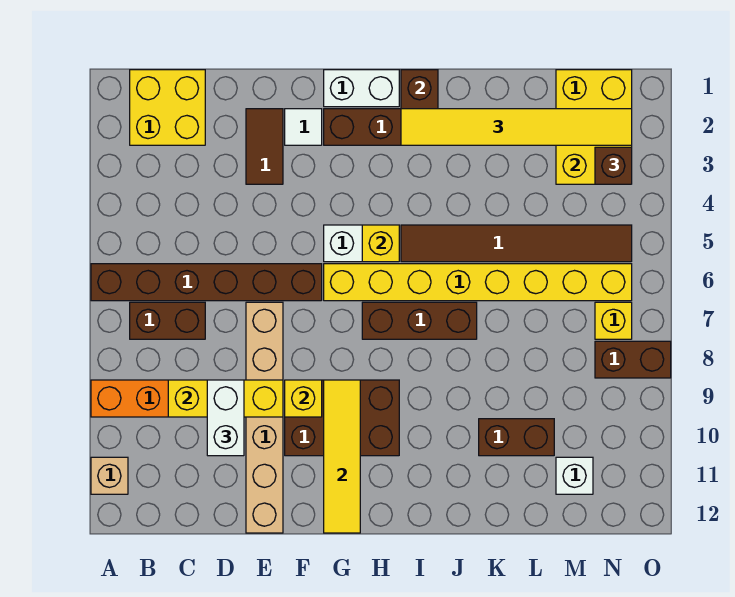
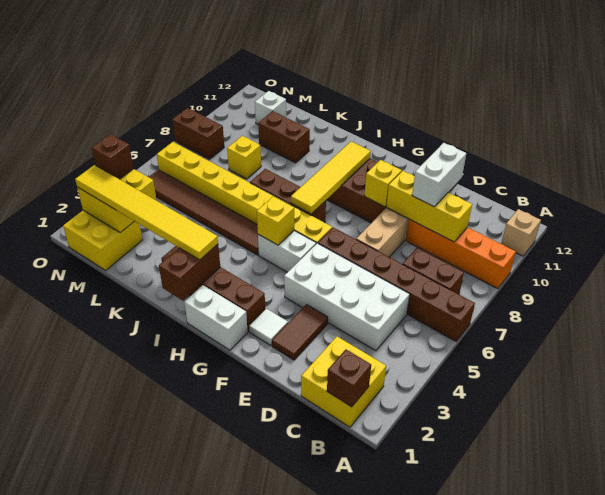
none -> brown brick B1 level 2
none -> white brick C4:F5 level 1
yellow tile G9:G12 level 2 -> yellow tile H7:H10 level 2
yellow brick N7 level 1 -> yellow brick L8 level 1

